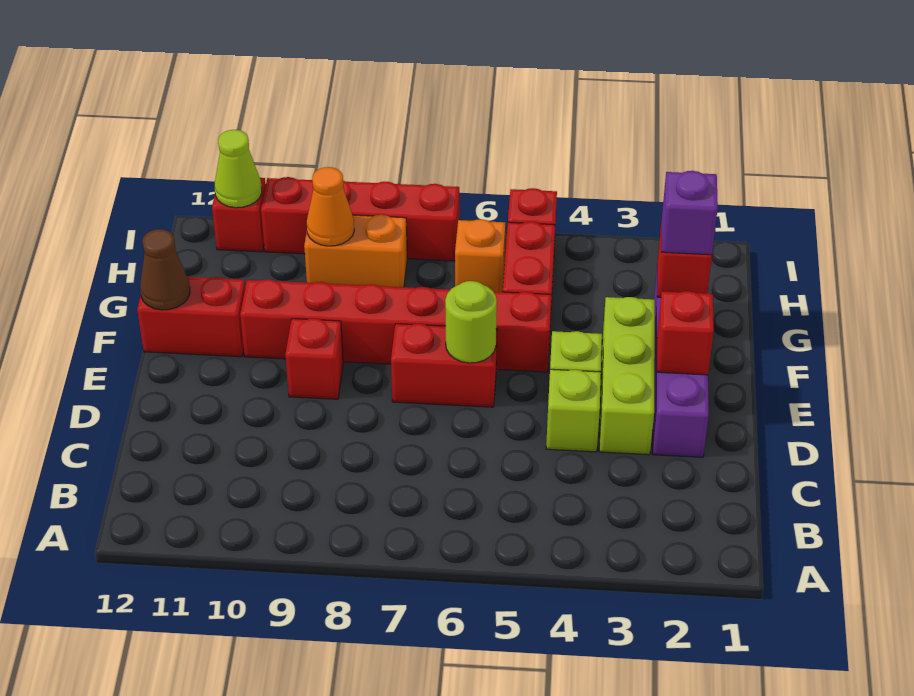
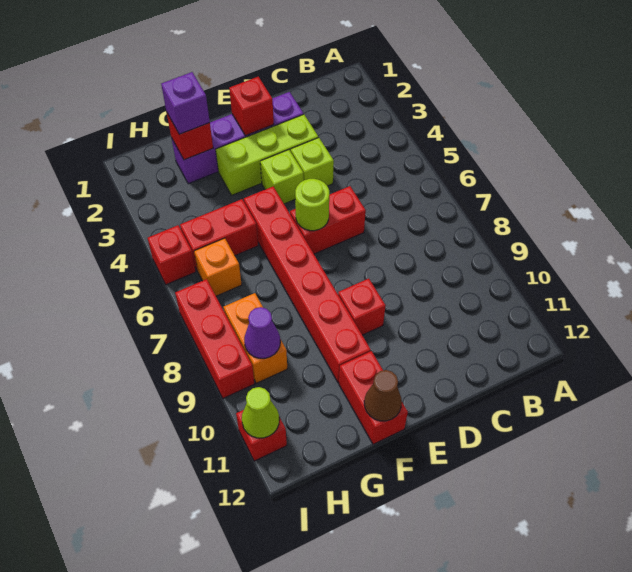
red brick E6:E7 level 1 -> red brick D6:E6 level 1
orange cone H9 level 2 -> purple cone H9 level 2
red brick I7:I10 level 1 -> red brick I7:I9 level 1

